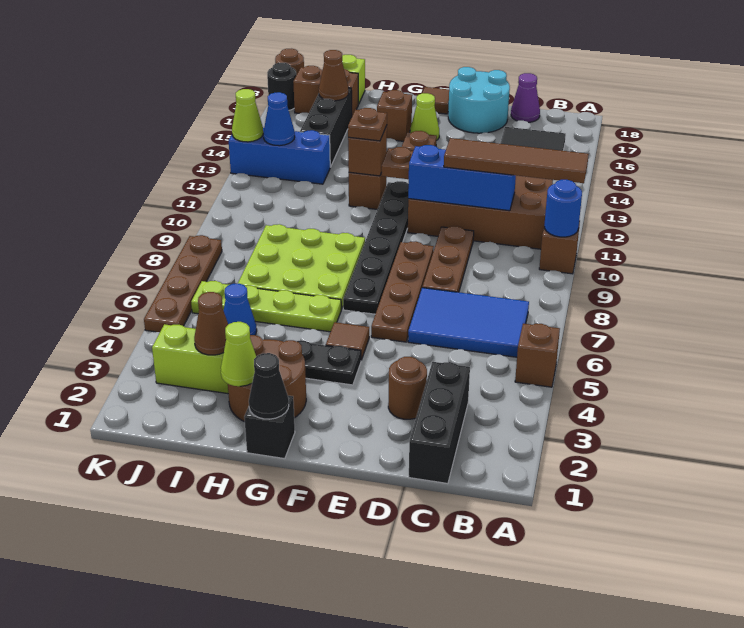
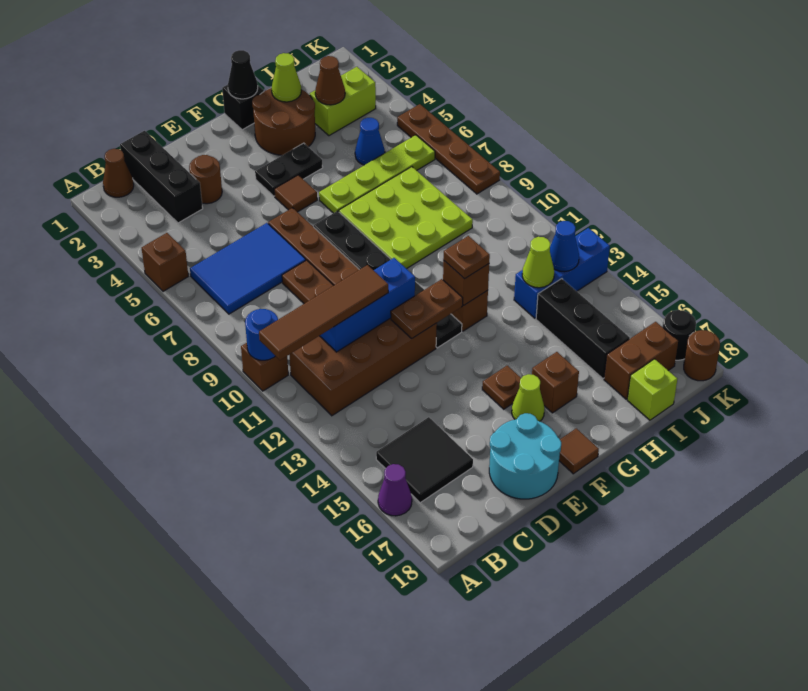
purple cone C18 level 1 -> purple cone A16 level 1
brown cone I16 level 2 -> brown cone B1 level 1
lime cone K13 level 2 -> lime cone I13 level 2

